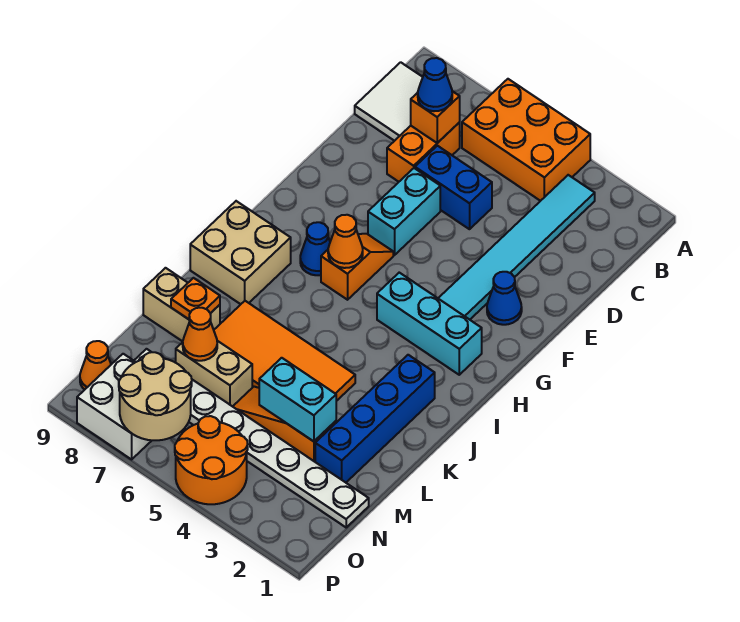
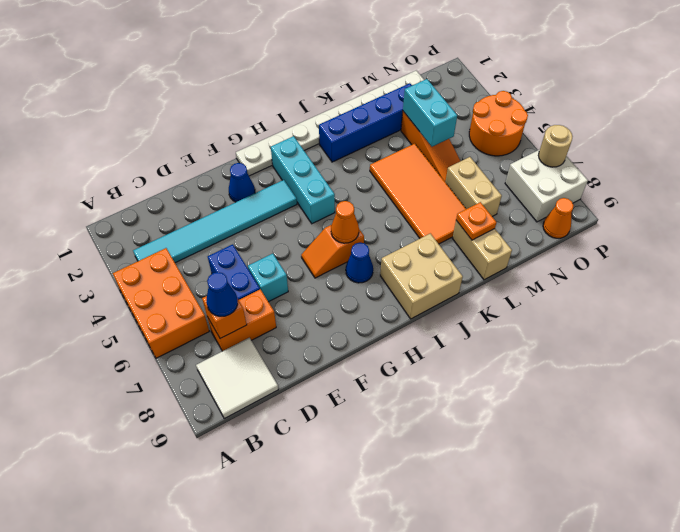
cyan brick E6:F6 level 1 -> cyan brick E6 level 1
orange cone M7 level 2 -> none
white plate N1:N8 level 1 -> white plate G1:N1 level 1
tan round brick O6:P7 level 2 -> tan round brick P7 level 2

